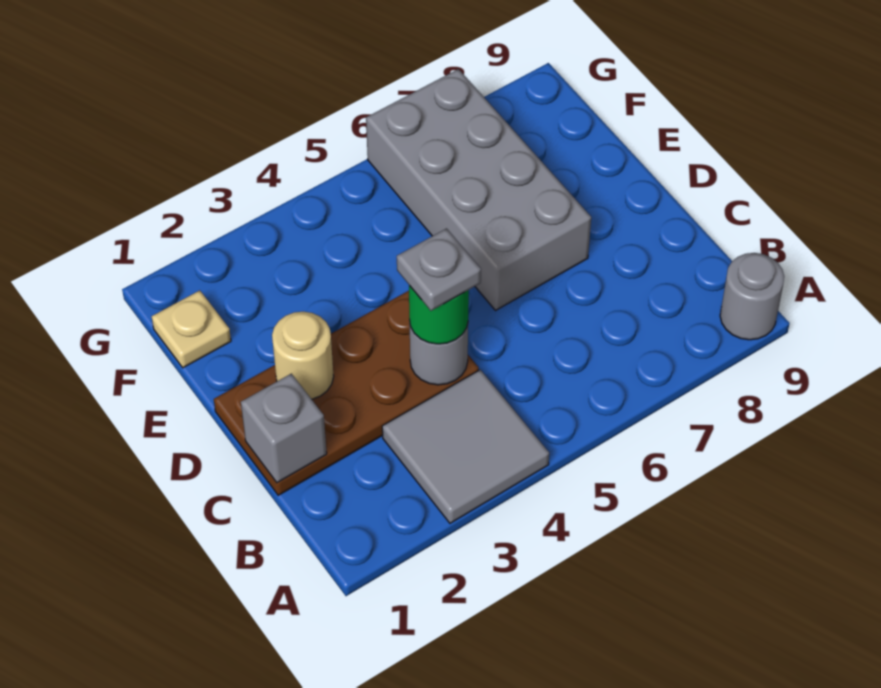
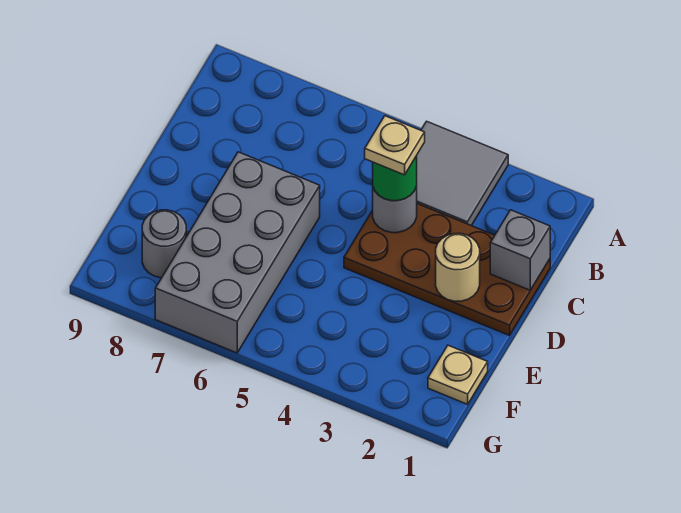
grey round brick A9 level 1 -> grey round brick F8 level 1
grey plate C4 level 4 -> tan plate C4 level 4

